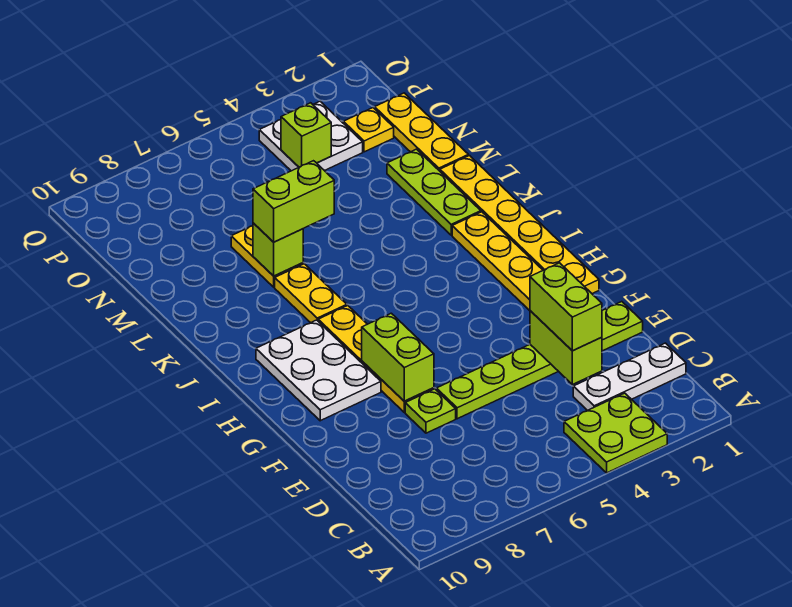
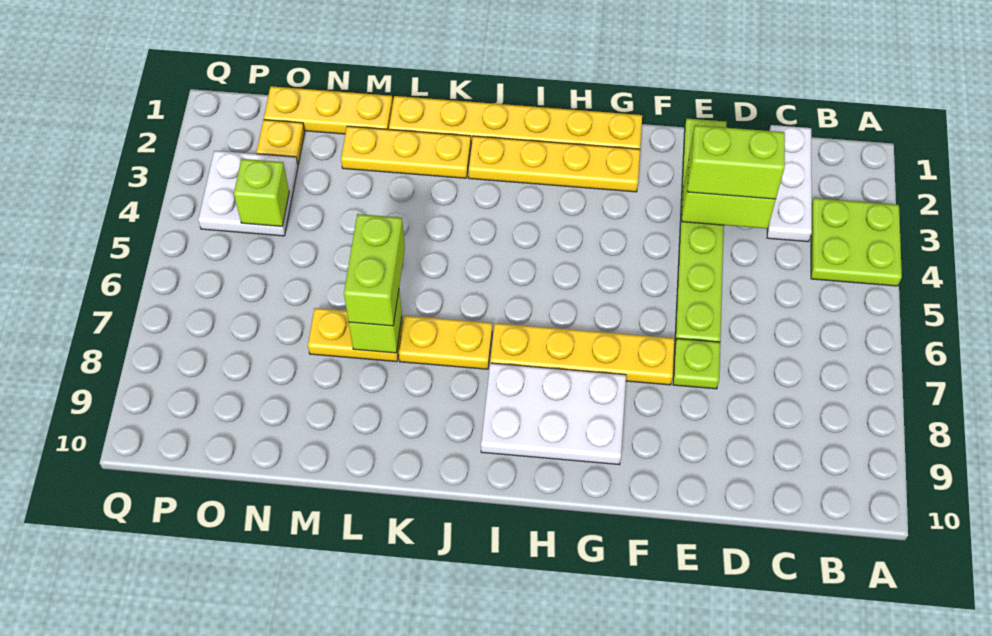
lime brick F7:G7 level 2 -> none
lime plate K2:M2 level 1 -> yellow plate K2:M2 level 1

